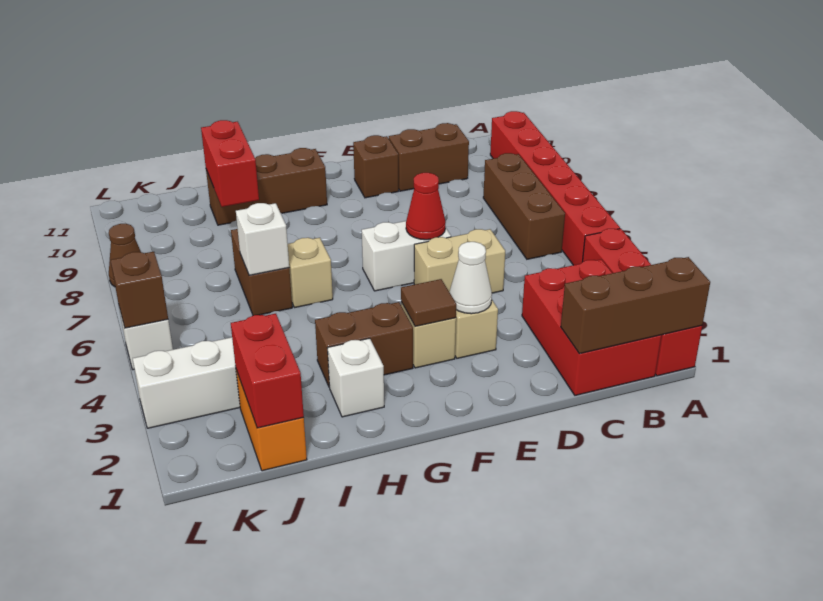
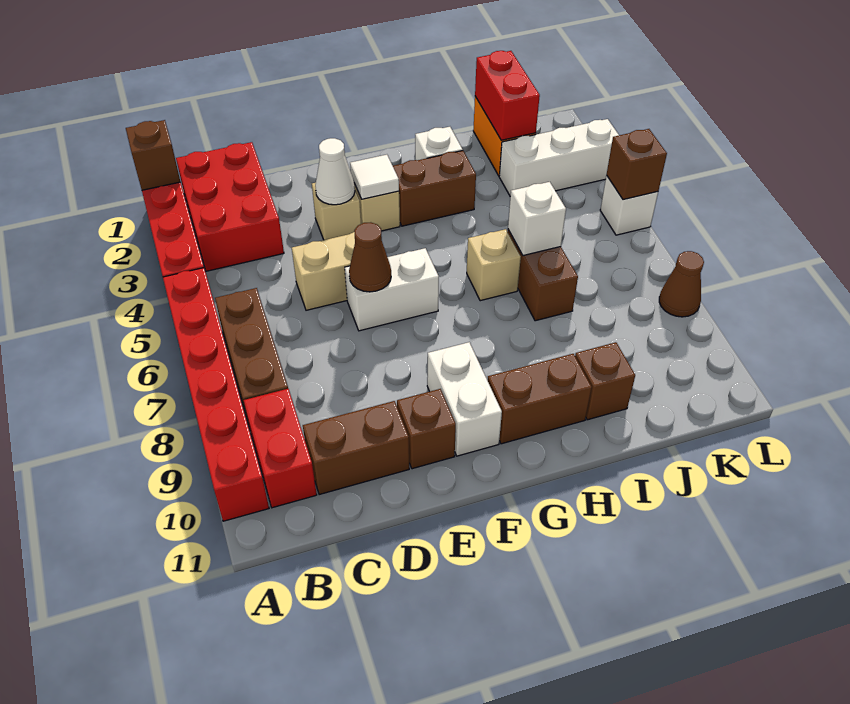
brown brick A1:C1 level 2 -> brown brick A1 level 2
red cone E6 level 2 -> brown cone E6 level 2
brown tile F3 level 2 -> white tile F3 level 2
none -> white brick F9:F10 level 1
red brick I9:I10 level 2 -> red brick B9:B10 level 1

